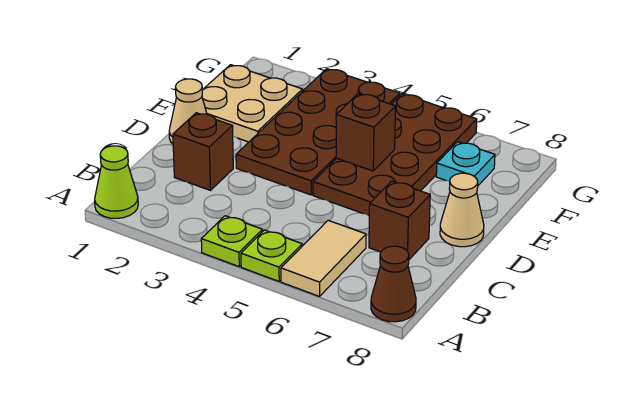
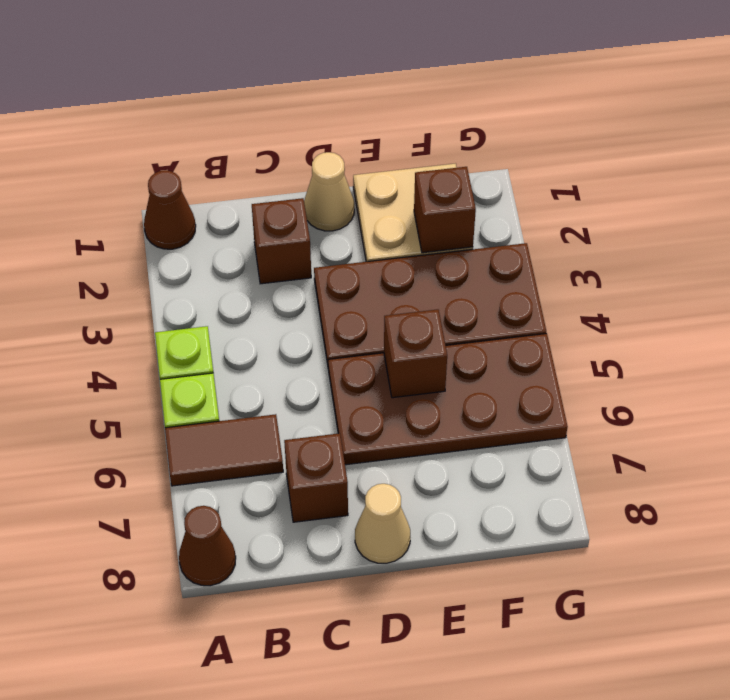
lime cone A1 level 1 -> brown cone A1 level 1
tan tile A6:B6 level 1 -> brown tile A6:B6 level 1
none -> brown brick F2 level 2
cyan plate F7 level 1 -> none

